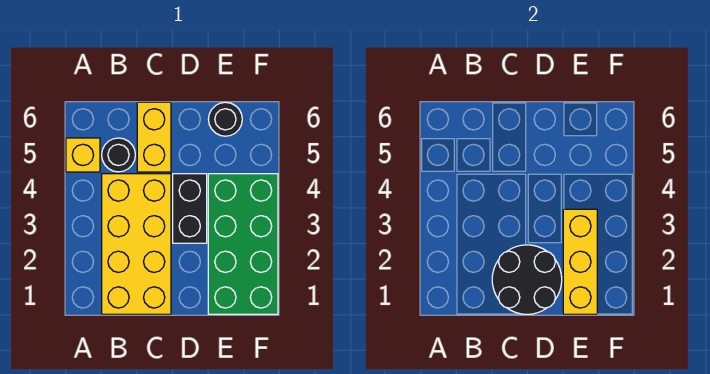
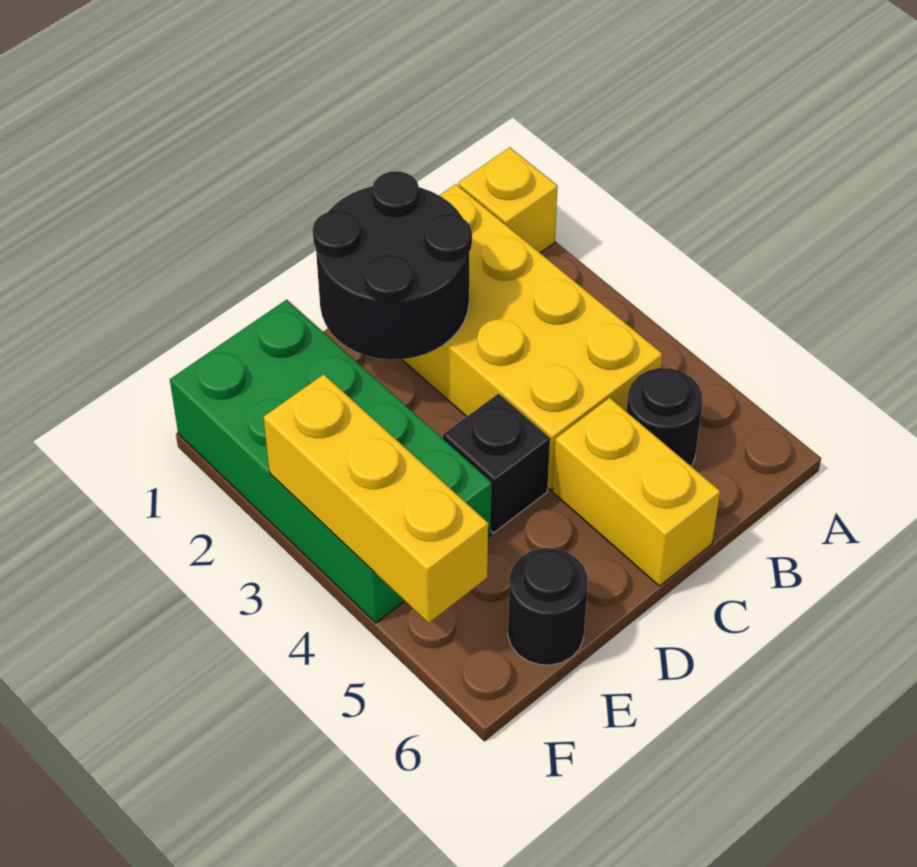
yellow brick A5 level 1 -> yellow brick A1 level 1
black brick D3:D4 level 1 -> black brick D4 level 1
yellow brick E1:E3 level 2 -> yellow brick F3:F5 level 2

